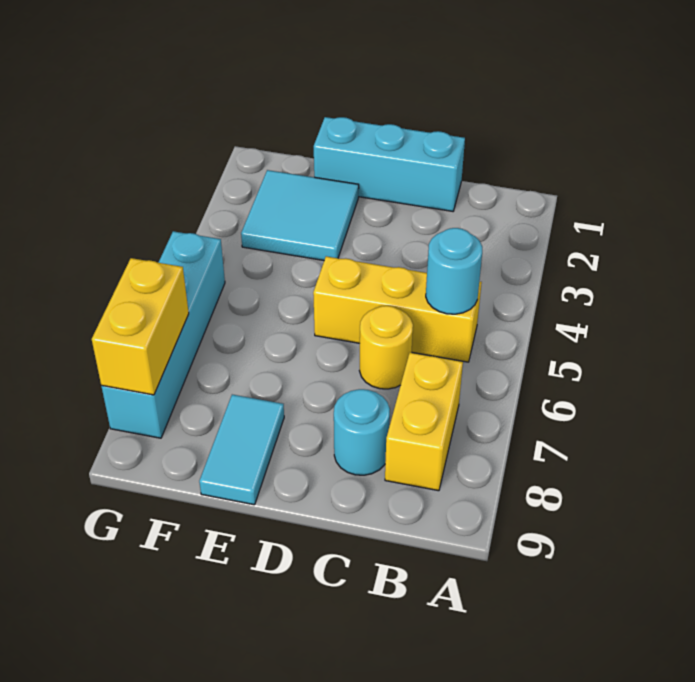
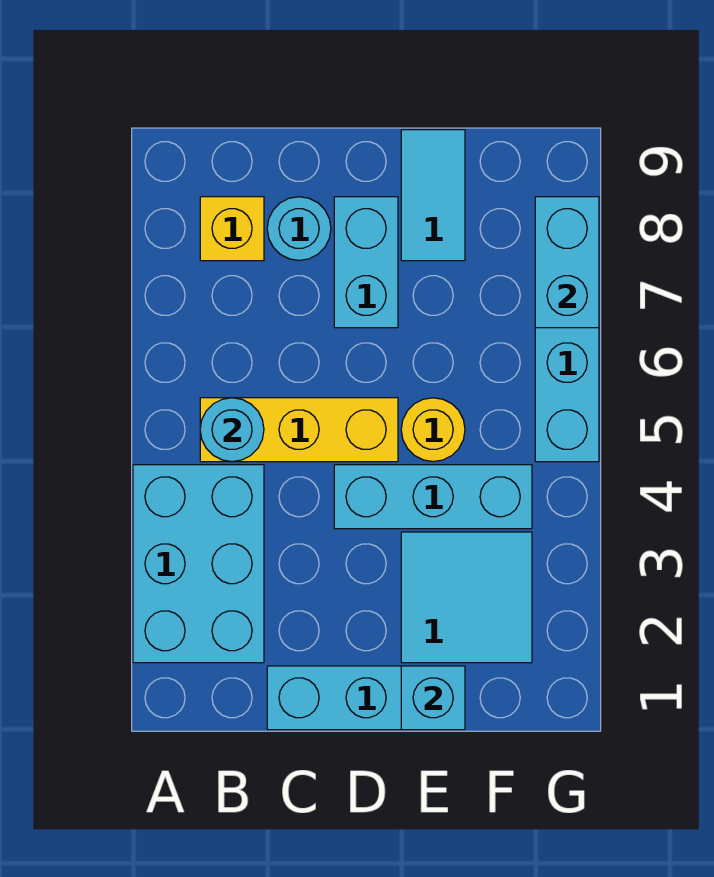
none -> cyan brick A2:B4 level 1
yellow brick B7:B8 level 1 -> yellow brick B8 level 1
yellow round brick C6 level 1 -> yellow round brick E5 level 1
none -> cyan brick D4:F4 level 1
none -> cyan brick D7:D8 level 1
none -> cyan brick E1 level 2
yellow brick G7:G8 level 2 -> cyan brick G7:G8 level 2

